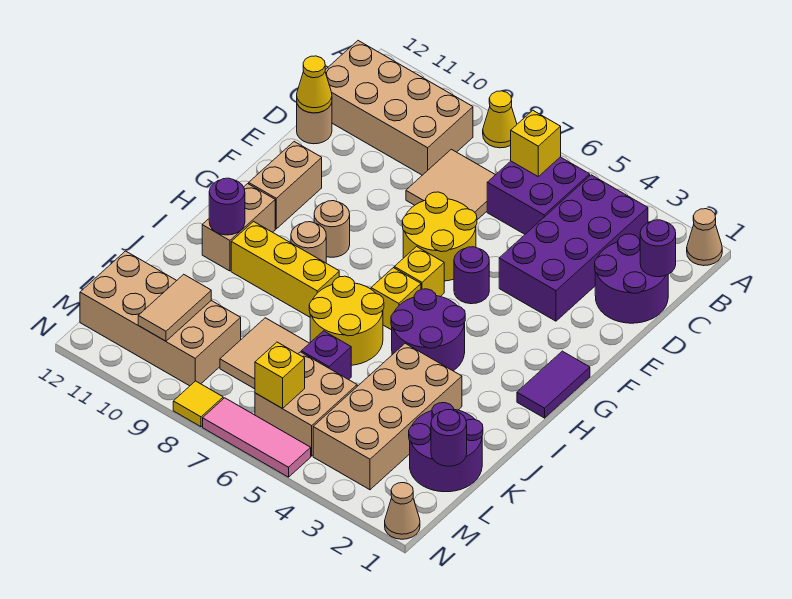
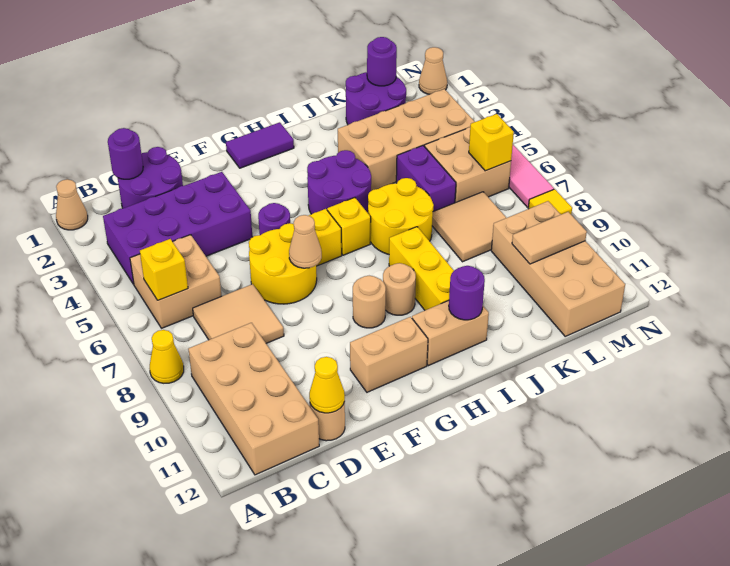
purple brick B5:C6 level 1 -> tan brick B5:C6 level 1
none -> tan cone F7 level 2
purple brick K6 level 1 -> purple brick K5:K6 level 1

